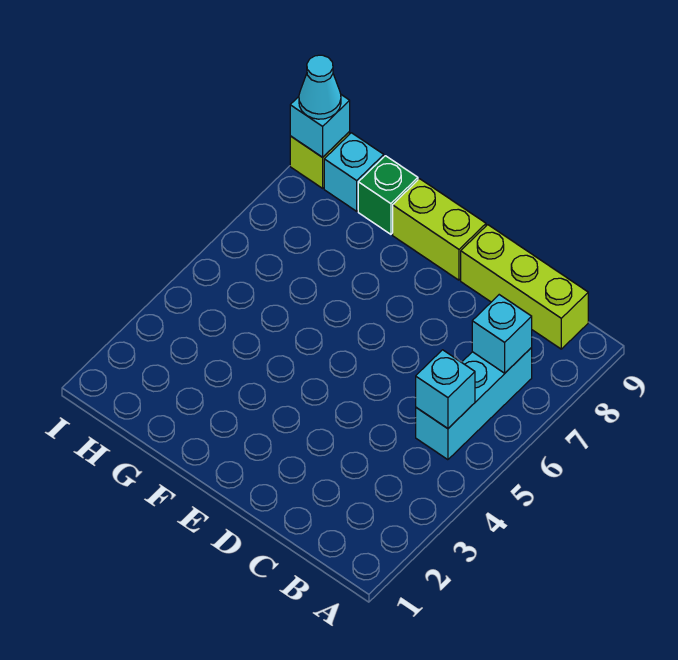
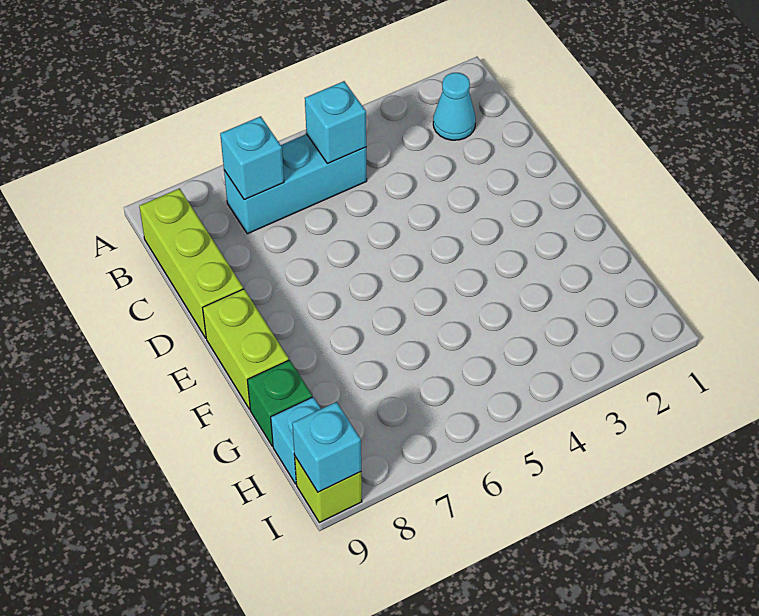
cyan cone I9 level 3 -> cyan cone B2 level 1

